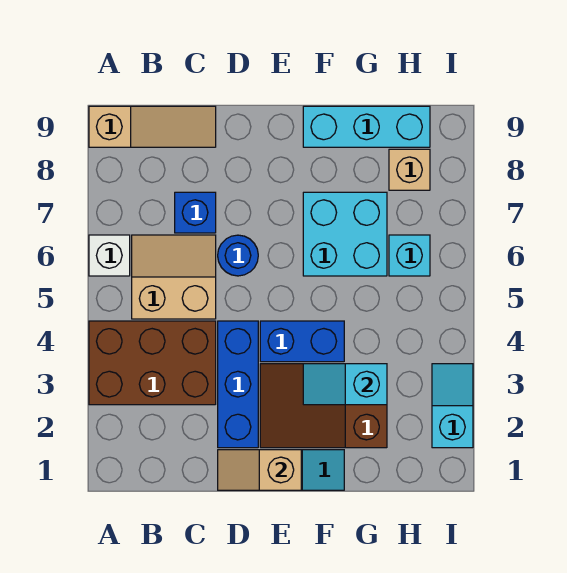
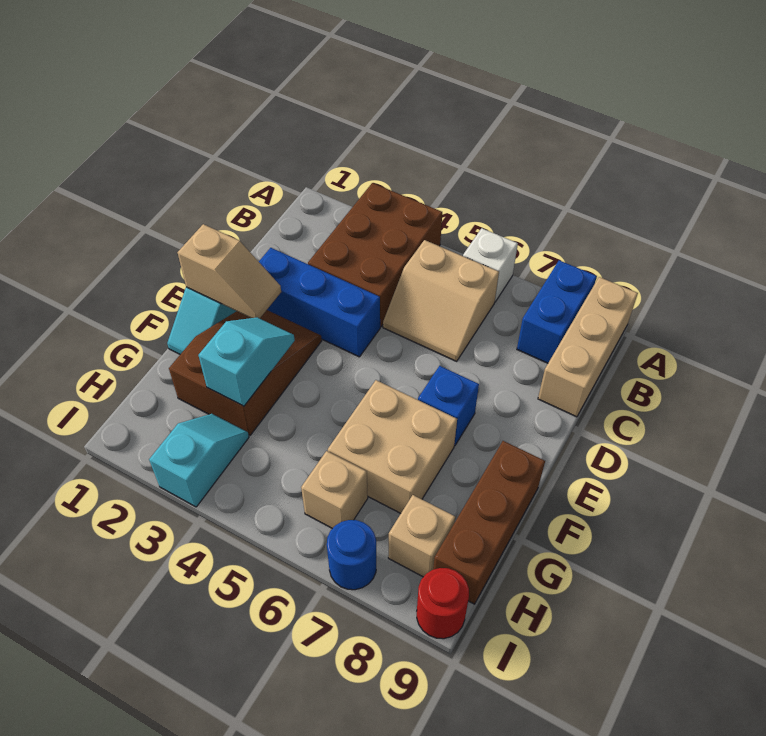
tan slope A9:C9 level 1 top A -> tan brick A9:C9 level 1
tan slope B5:C6 level 1 top 5 -> tan slope B5:C6 level 1 top B
blue brick C7 level 1 -> blue brick E7 level 1
tan slope D1:E1 level 2 top E -> tan slope E1:E2 level 2 top 1
blue round brick D6 level 1 -> blue round brick I7 level 1
blue brick E4:F4 level 1 -> blue brick A8:B8 level 1
cyan brick F6:G7 level 1 -> tan brick F6:G7 level 1
cyan brick F9:H9 level 1 -> brown brick F9:H9 level 1
cyan brick H6 level 1 -> tan brick H6 level 1
cyan slope I2:I3 level 1 top 2 -> cyan slope H3:I3 level 1 top I
none -> red round brick I9 level 1

